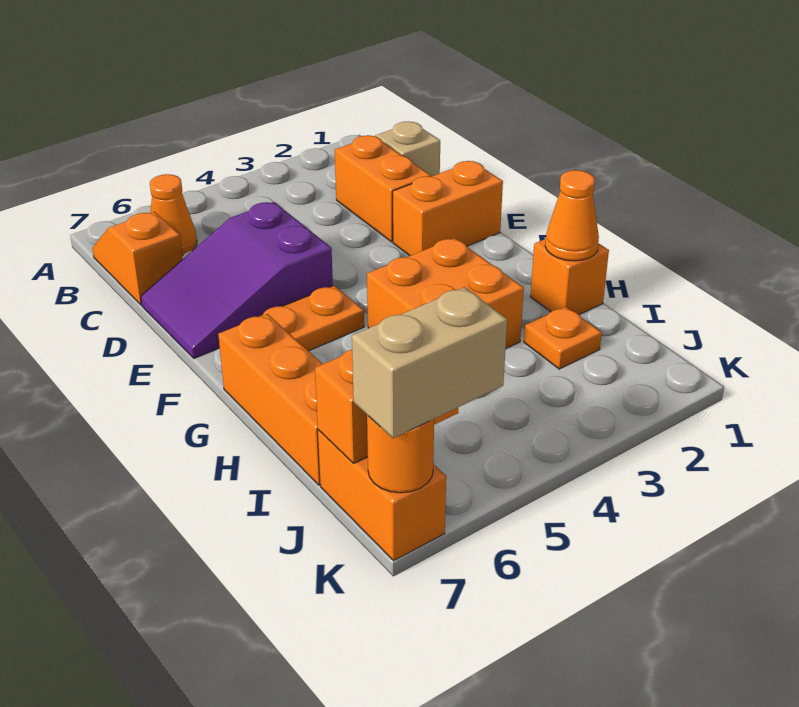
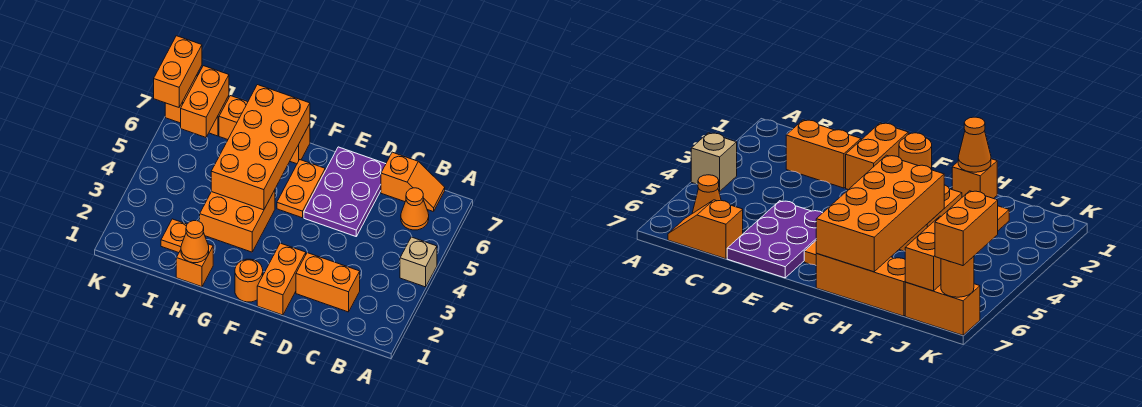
tan brick C1 level 1 -> tan brick A4 level 1
purple slope D5:E7 level 1 top 5 -> purple plate D5:E7 level 1
none -> orange round brick F1 level 1
none -> orange brick G4:H7 level 2
tan brick K6:K7 level 3 -> orange brick K6:K7 level 3

